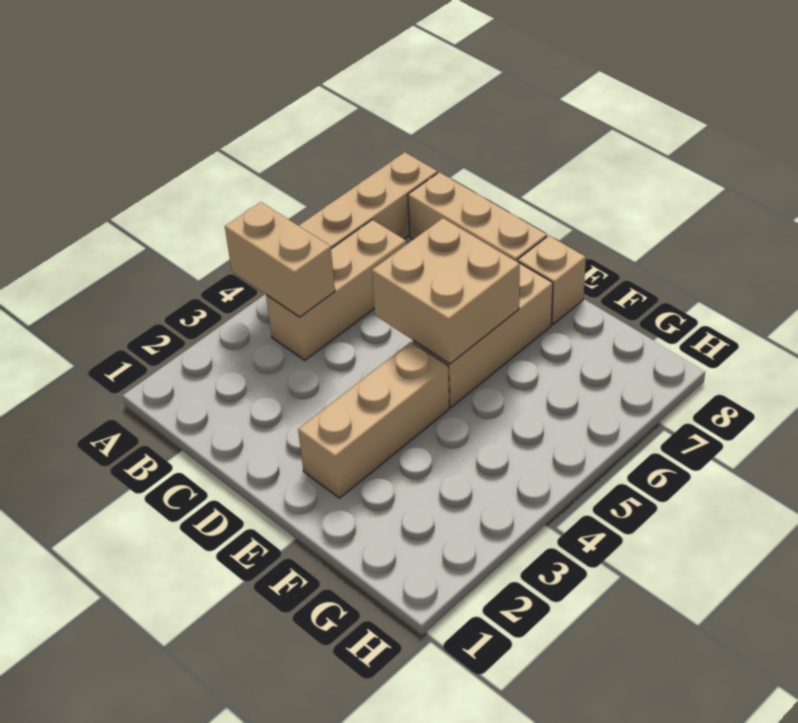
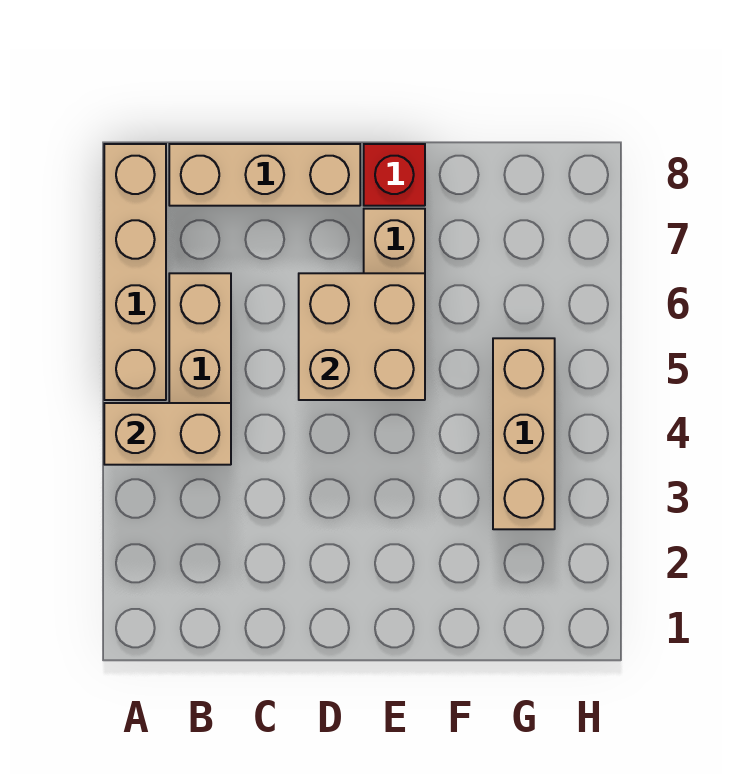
tan brick E2:E4 level 1 -> tan brick G3:G5 level 1
tan brick E8 level 1 -> red brick E8 level 1

